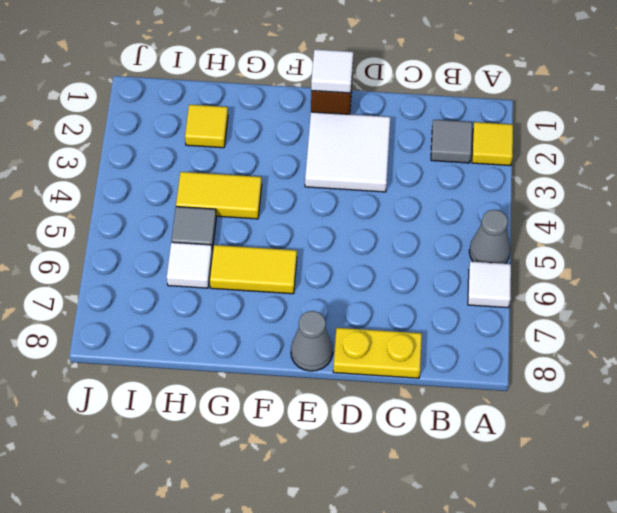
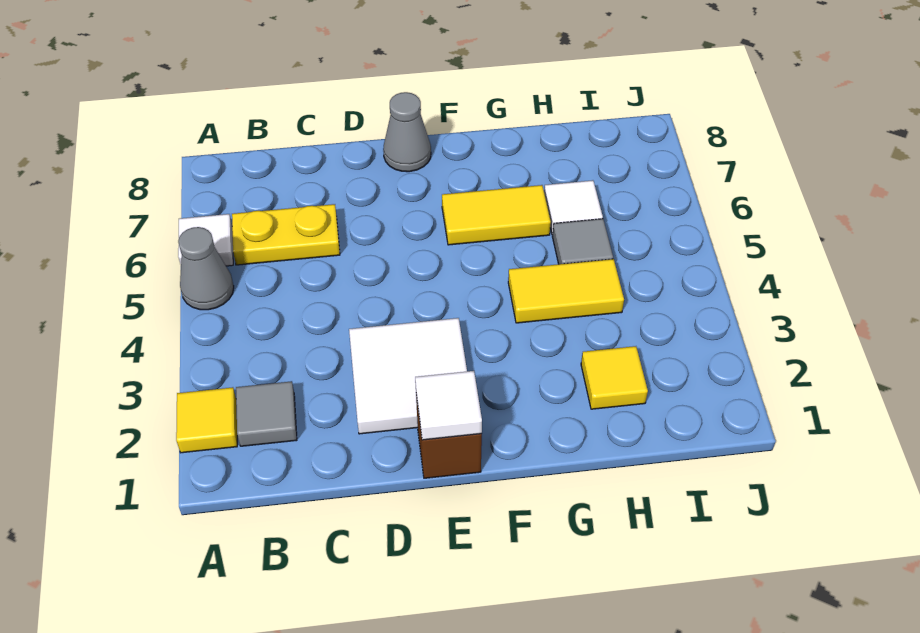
yellow plate C8:D8 level 1 -> yellow plate B6:C6 level 1

